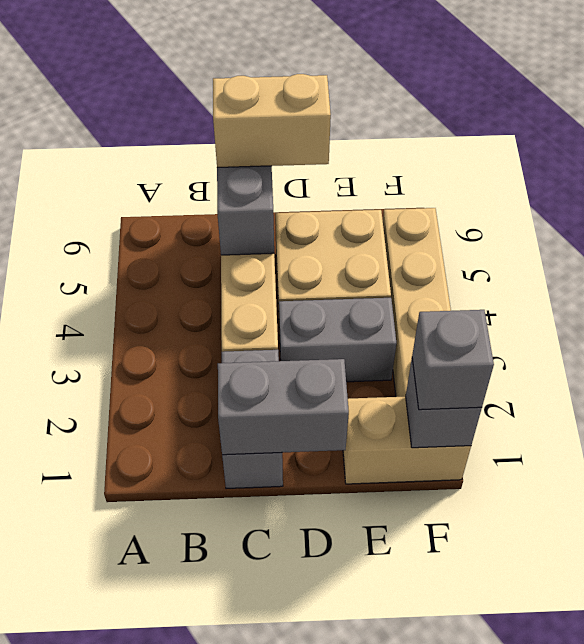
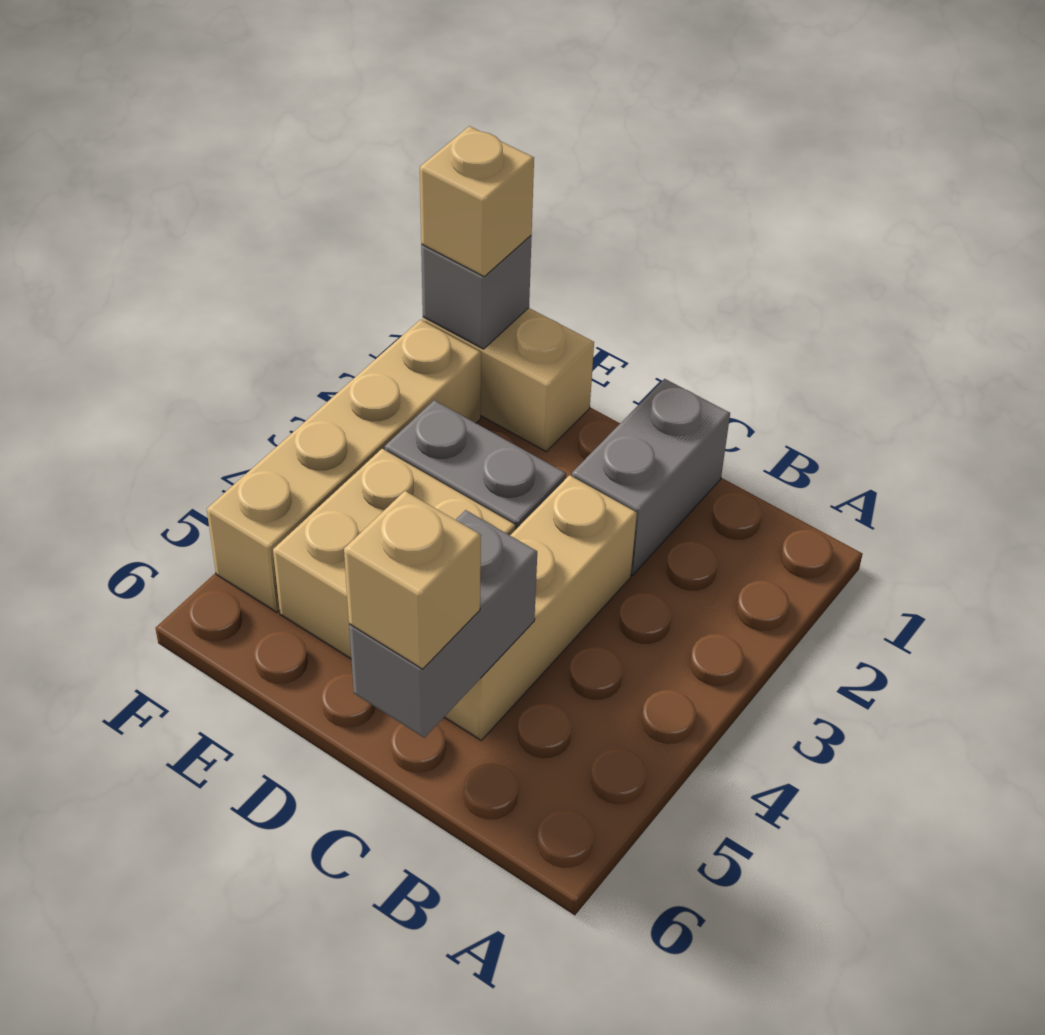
grey brick C1:D1 level 2 -> none
tan brick C6:D6 level 3 -> tan brick C6 level 3
grey brick F1 level 3 -> tan brick F1 level 3

